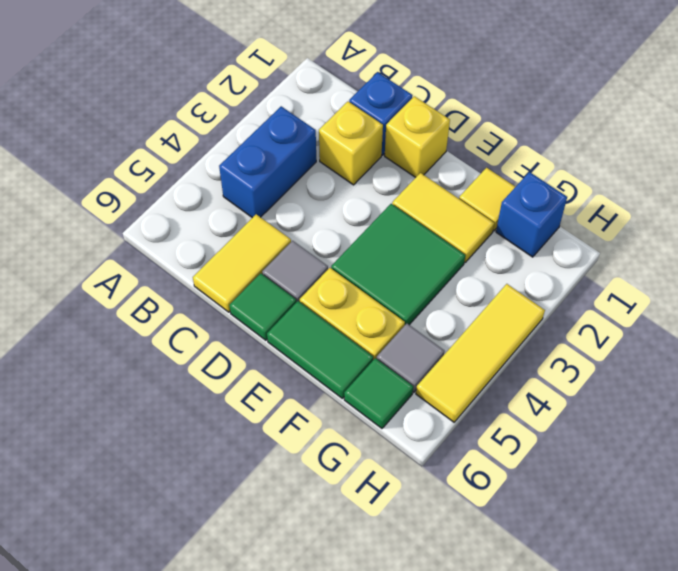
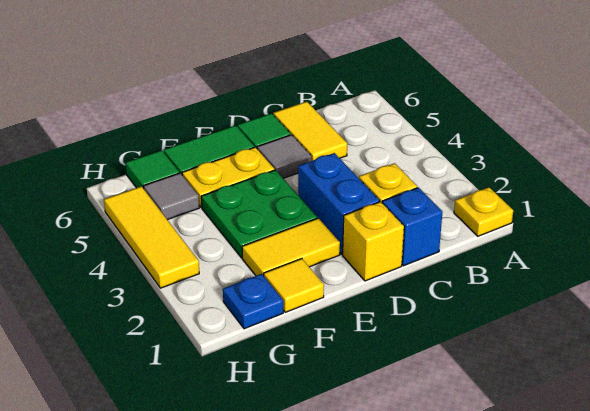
none -> yellow plate A1 level 1
blue brick B3:B4 level 1 -> blue brick D2:D3 level 1
green tile E3:F4 level 1 -> green plate E3:F4 level 1
blue brick G1 level 1 -> blue plate G1 level 1

